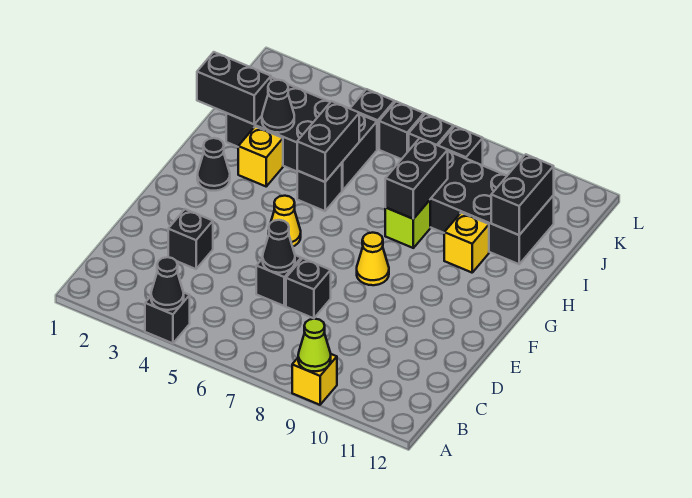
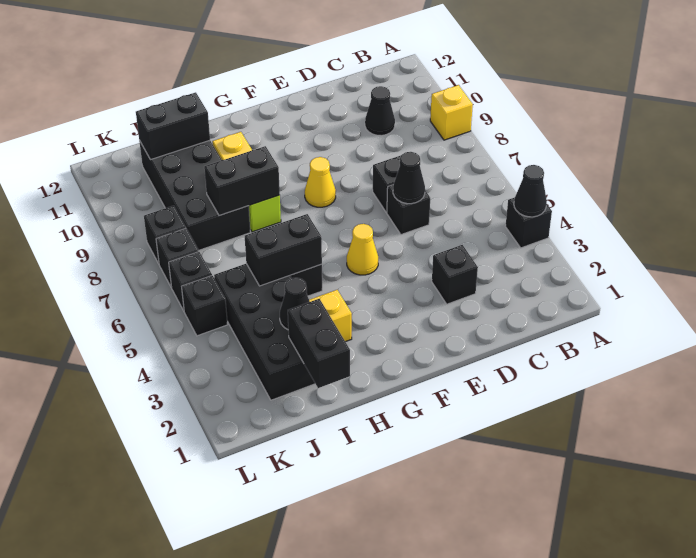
lime cone A9 level 2 -> none
black cone G2 level 1 -> black cone C10 level 1

